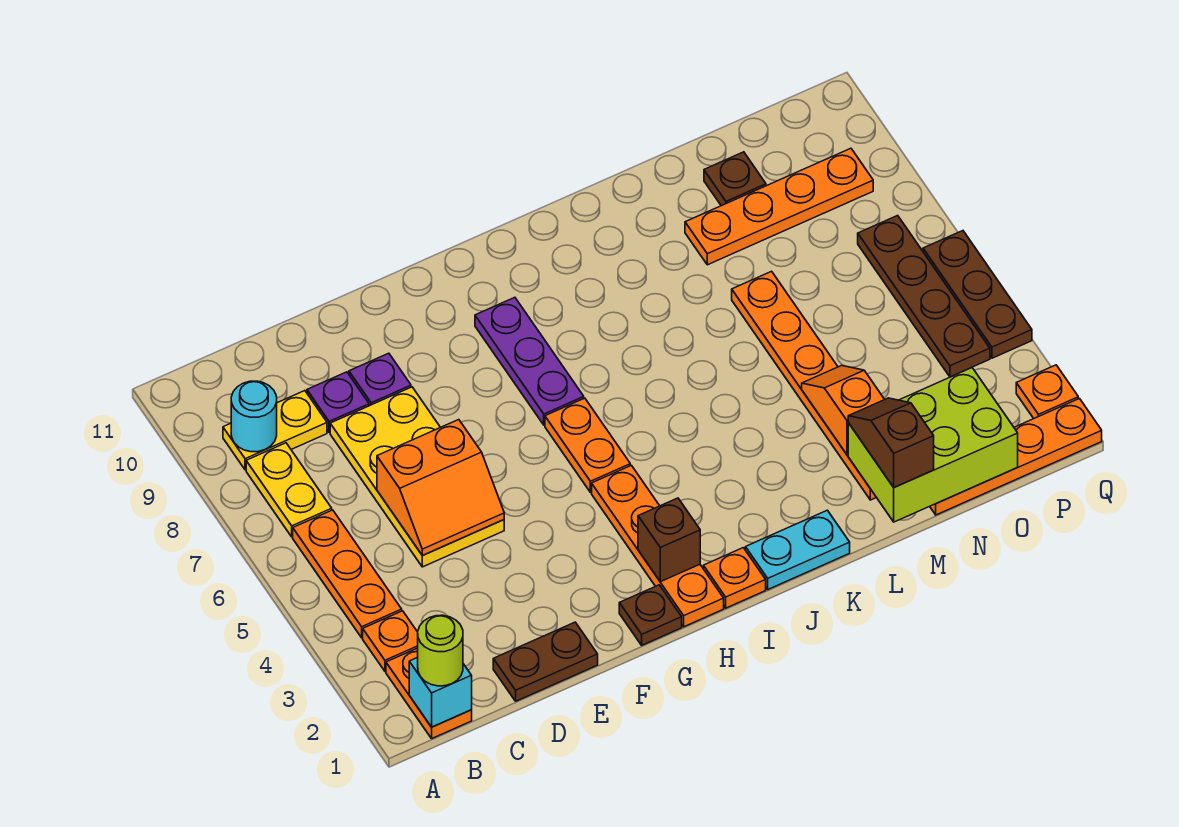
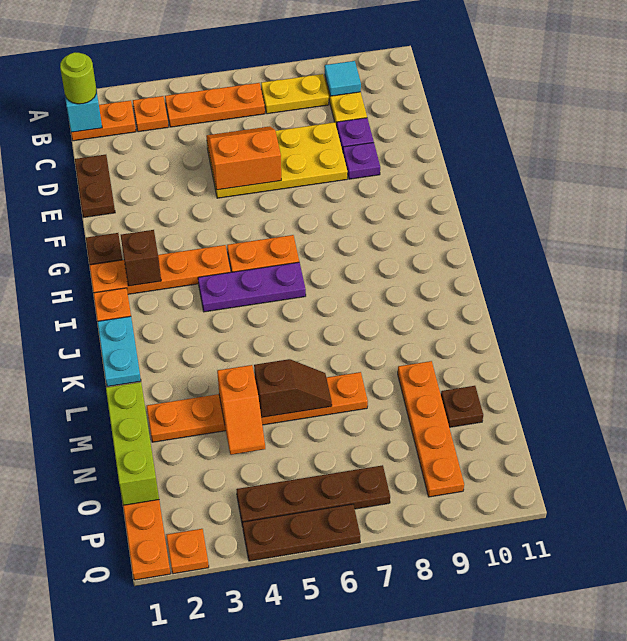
cyan round brick B9 level 2 -> cyan tile B9 level 2
orange slope D5:E6 level 2 top 6 -> orange slope D5:E6 level 2 top E
purple plate H7:H9 level 1 -> purple plate I4:I6 level 1
lime brick M1:O2 level 2 -> lime brick M1:O1 level 2
brown slope M1:M2 level 3 top 1 -> brown slope M5:M6 level 2 top 5
orange slope M3:M4 level 2 top 3 -> orange slope M4:N4 level 2 top M

